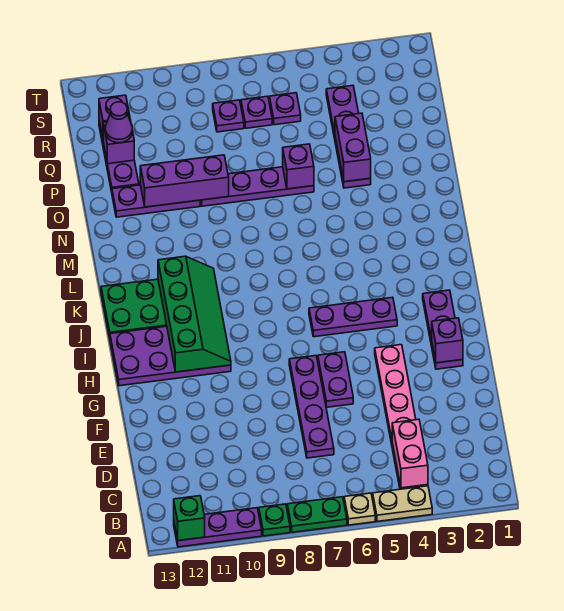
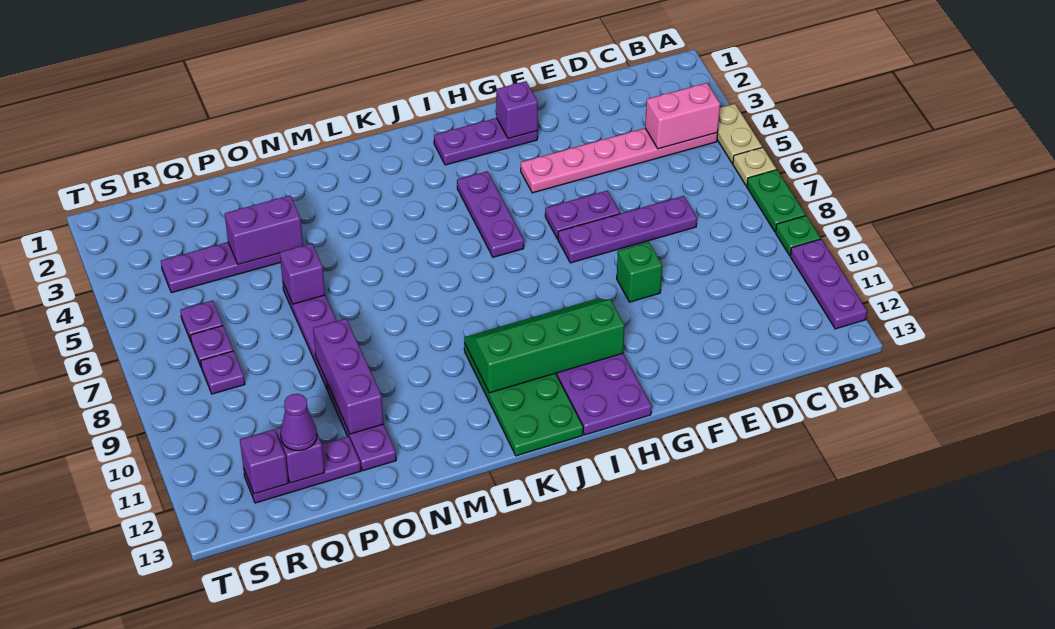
green brick A12 level 2 -> green brick F9 level 1

